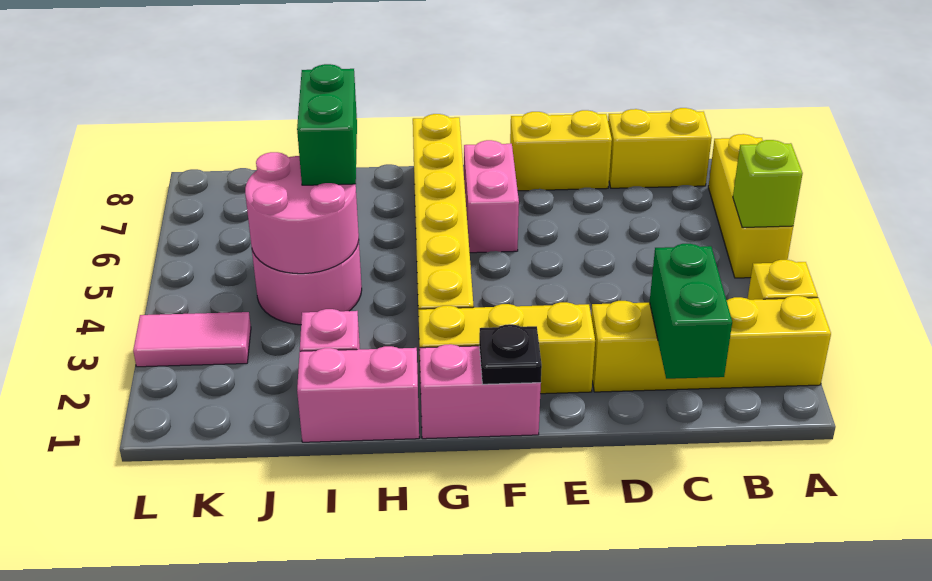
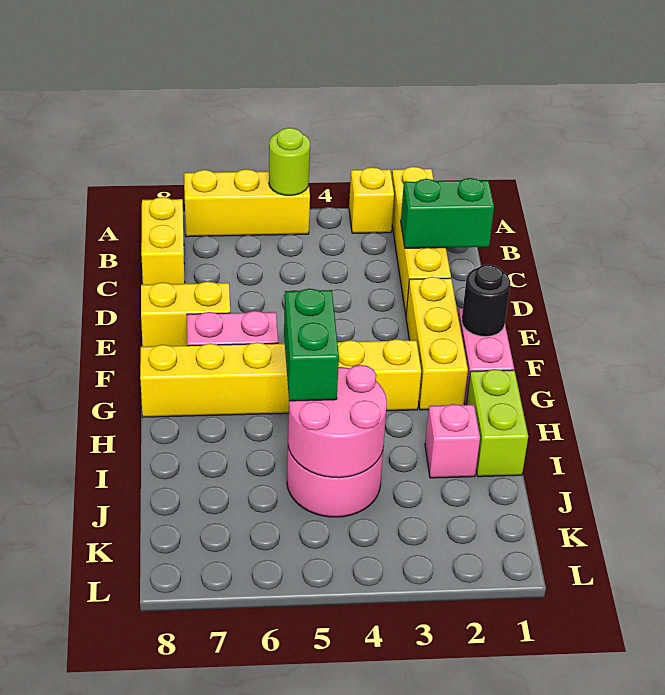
lime brick A5 level 2 -> lime round brick A5 level 2
yellow brick D8:E8 level 1 -> yellow brick E7:E8 level 1
black plate F1 level 2 -> black round brick F1 level 2
pink brick H1:I1 level 1 -> lime brick H1:I1 level 1
green brick I5:I6 level 3 -> green brick H5:I5 level 3
pink tile K3:L3 level 1 -> none

